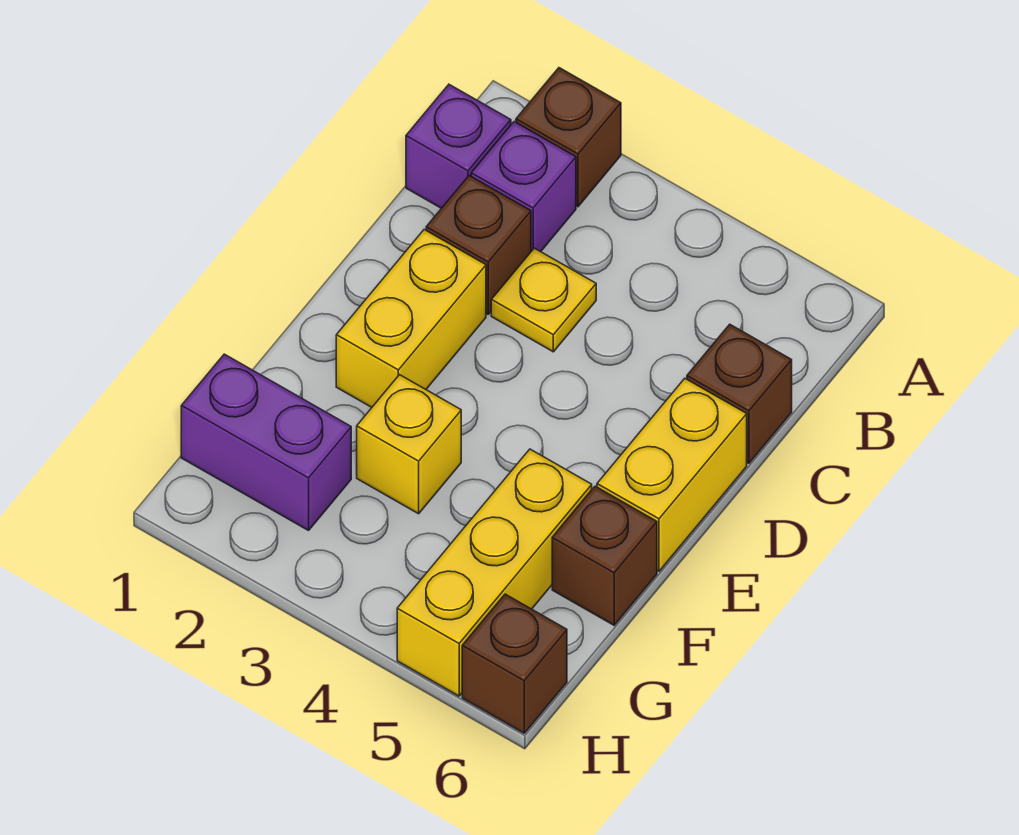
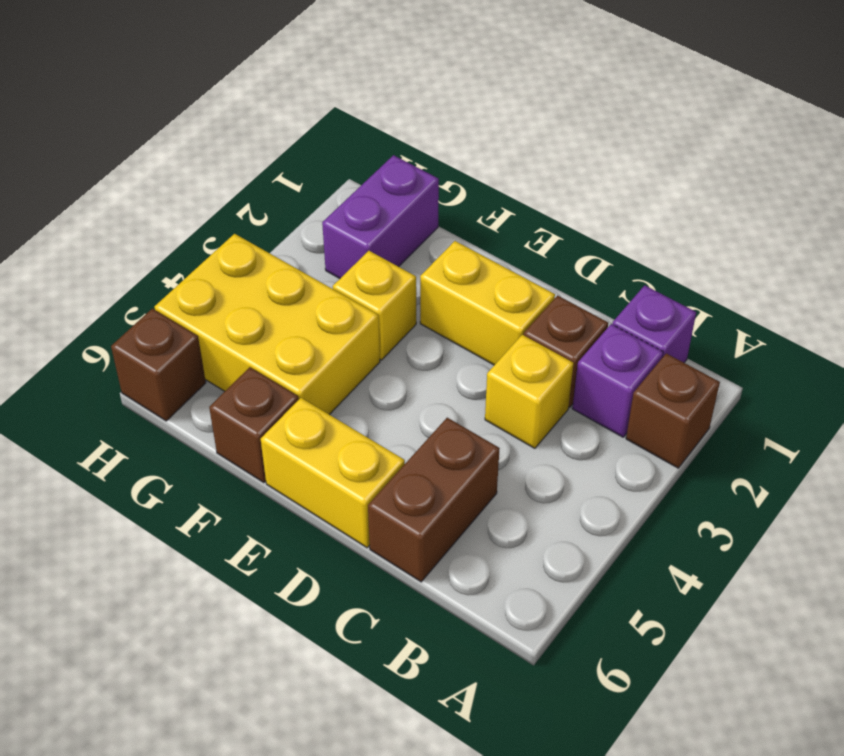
yellow plate C3 level 1 -> yellow brick C3 level 1
brown brick C6 level 1 -> brown brick C5:C6 level 1
yellow brick F5:H5 level 1 -> yellow brick F4:H5 level 1

